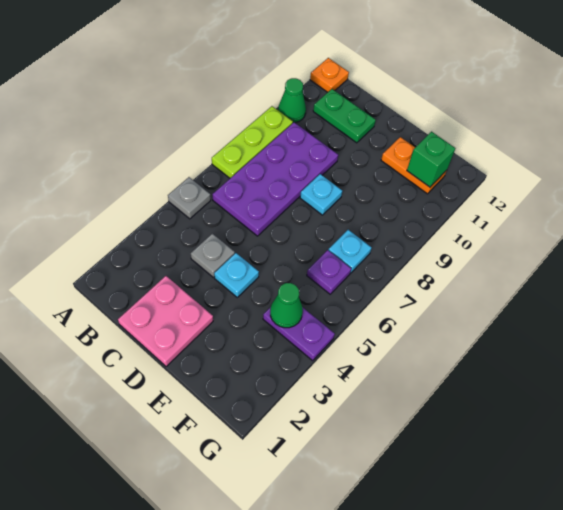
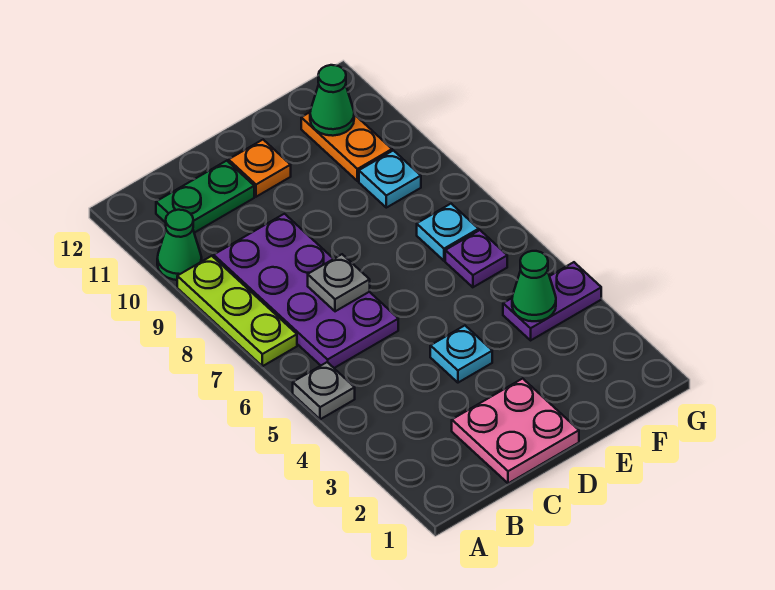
orange plate A12 level 1 -> orange plate D11 level 1
grey plate C4 level 1 -> grey plate C7 level 2
cyan plate D8 level 1 -> cyan plate F9 level 1
orange plate E11:F11 level 1 -> orange plate F10:F11 level 1
green brick F11 level 2 -> green cone F11 level 2

